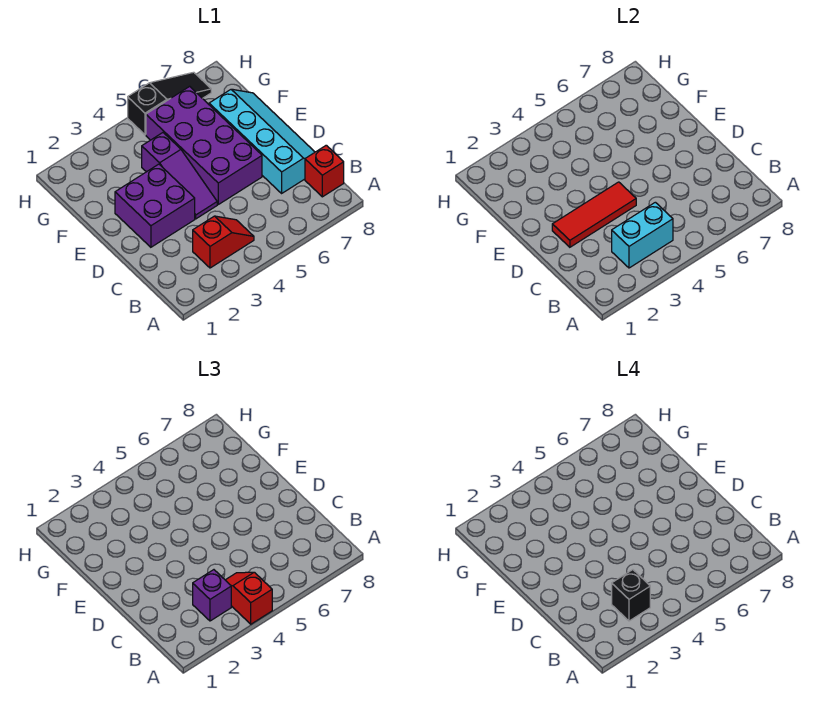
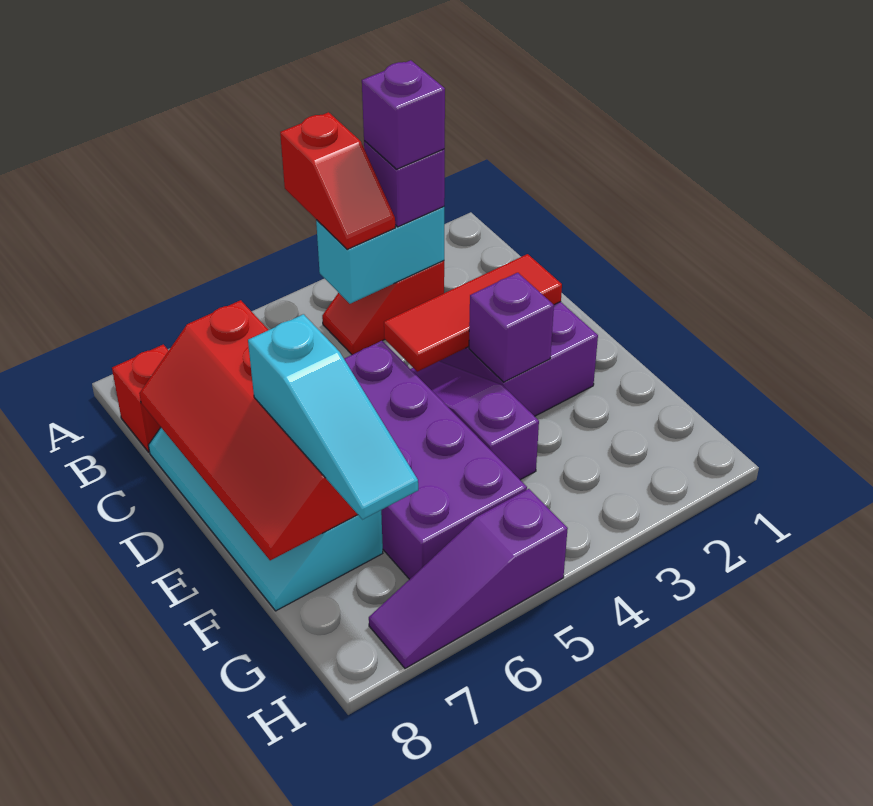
black brick B3 level 4 -> purple brick B3 level 4
none -> red slope C7:F8 level 2 top 7
none -> purple brick E3 level 2
none -> cyan slope E7:G7 level 3 top E
black slope H5:H7 level 1 top 5 -> purple slope H5:H7 level 1 top 5

